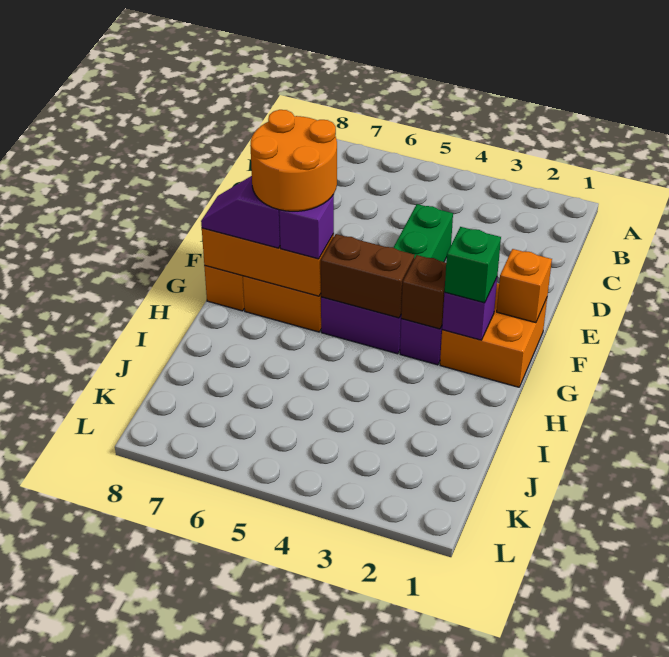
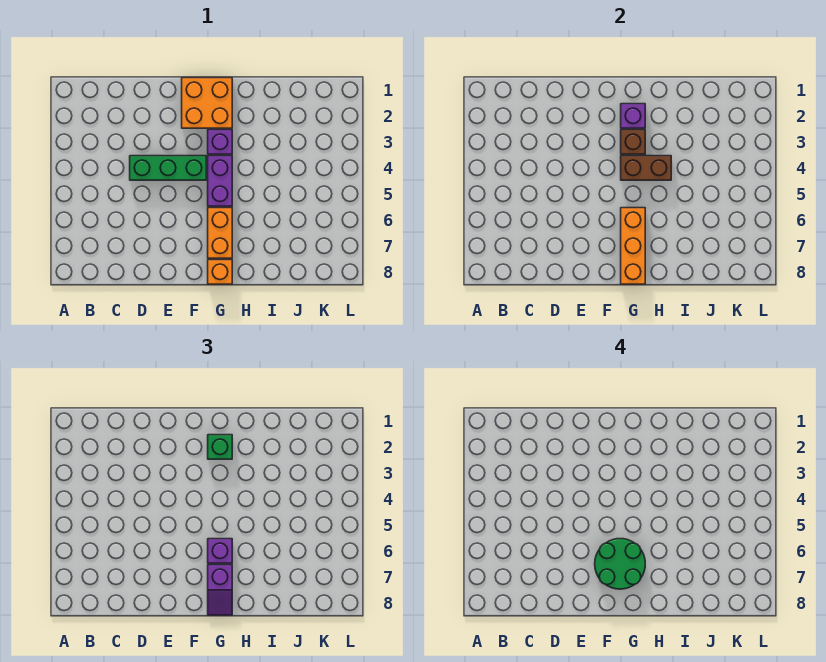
orange brick F1 level 2 -> none
orange round brick F6:G7 level 4 -> green round brick F6:G7 level 4
brown brick G4:G5 level 2 -> brown brick G4:H4 level 2

